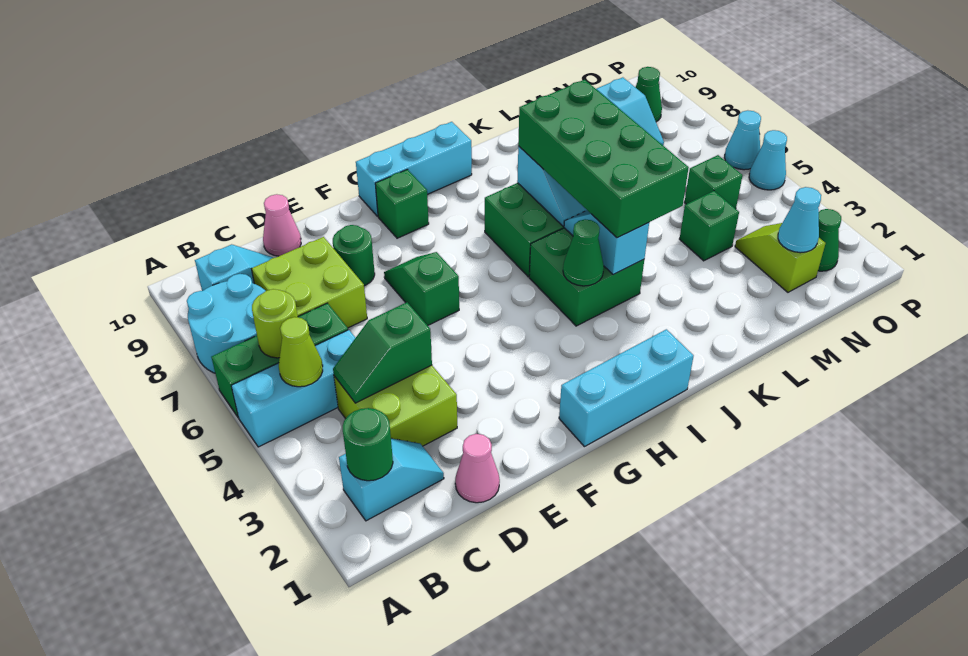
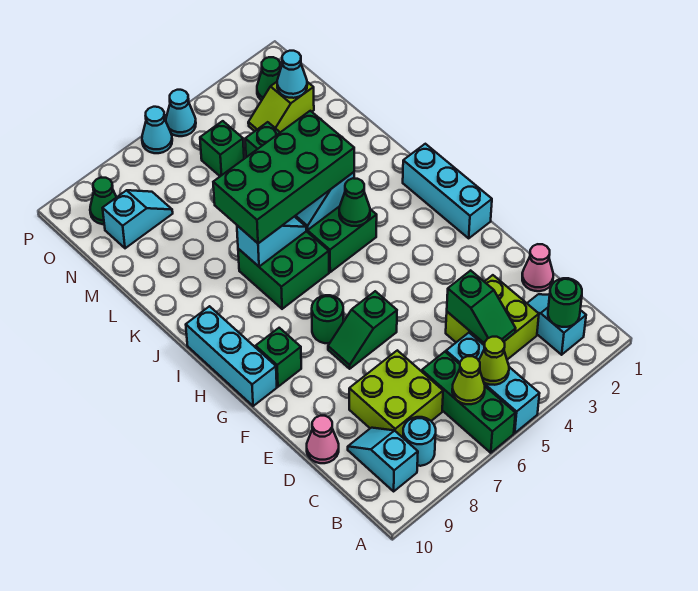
cyan round brick A7:B8 level 1 -> cyan round brick B8 level 1
lime round brick B6 level 2 -> lime cone B6 level 2
green round brick E8 level 1 -> green round brick G7 level 1

